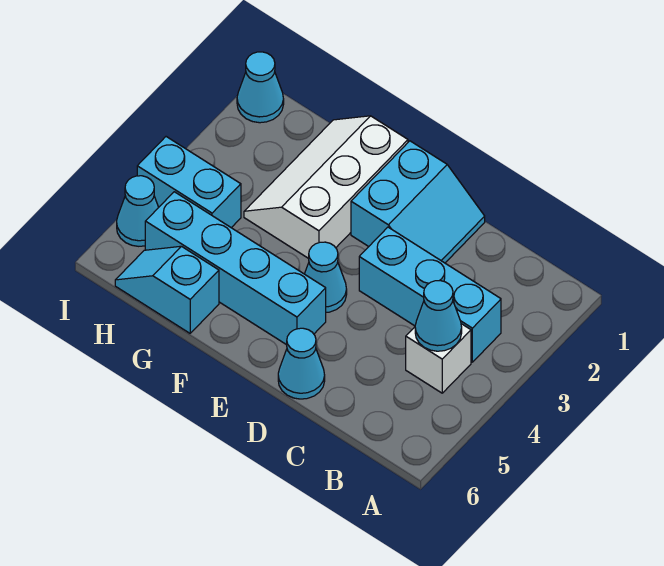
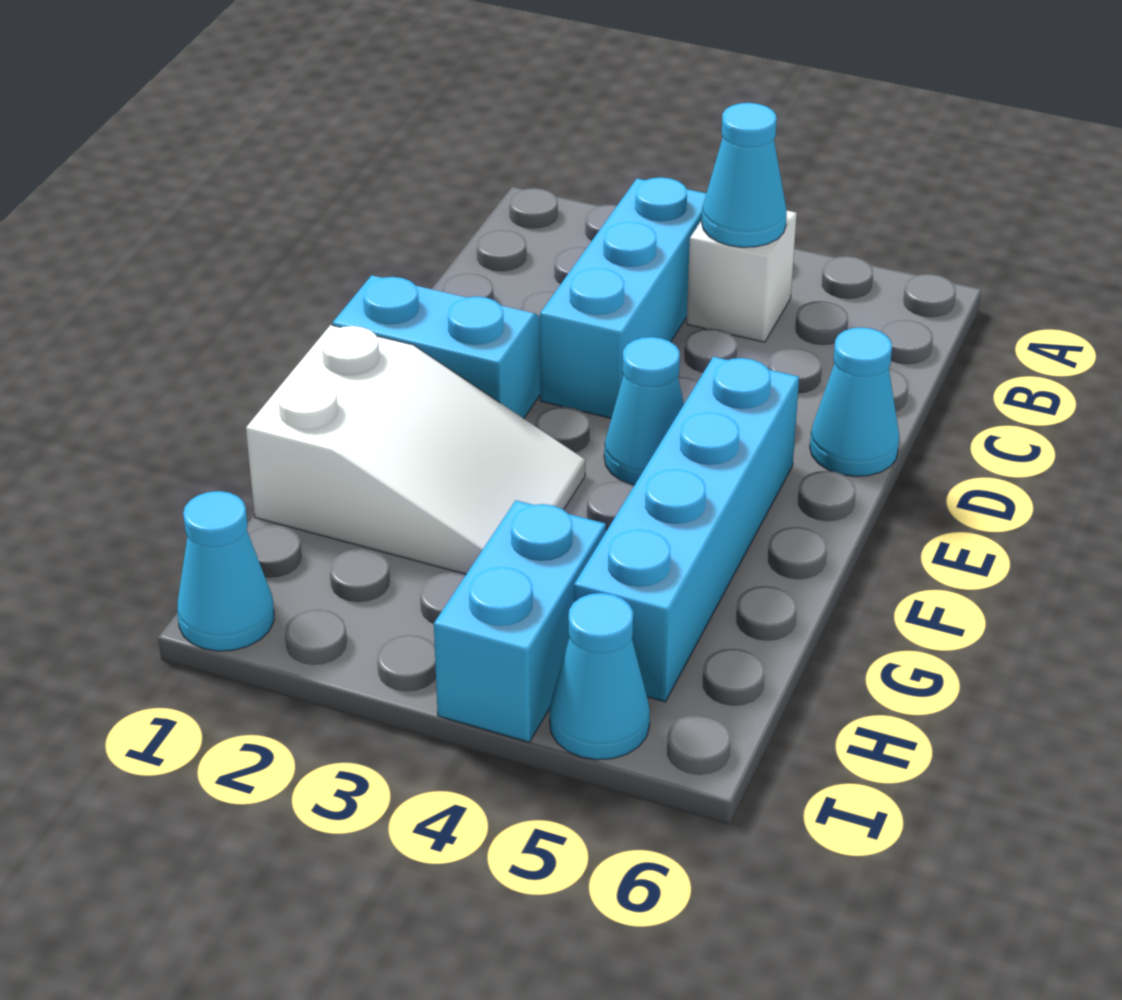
white slope F1:G3 level 1 top F -> white slope F1:G3 level 1 top 1
cyan slope G6:H6 level 1 top G -> none

